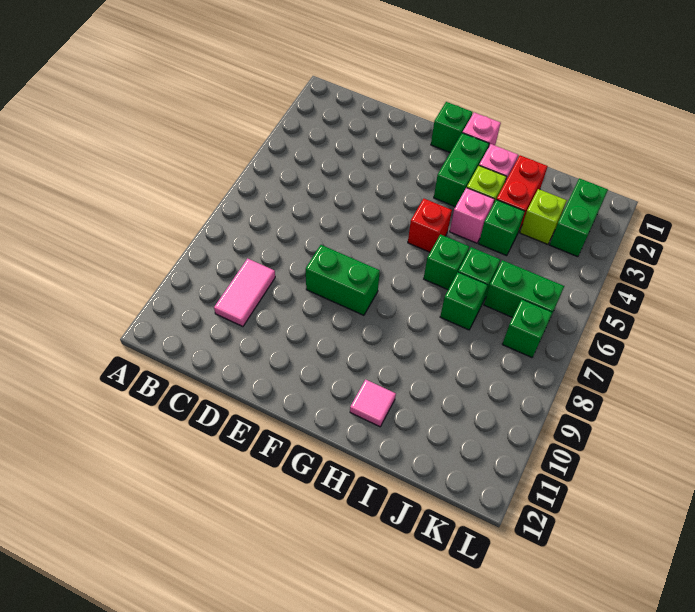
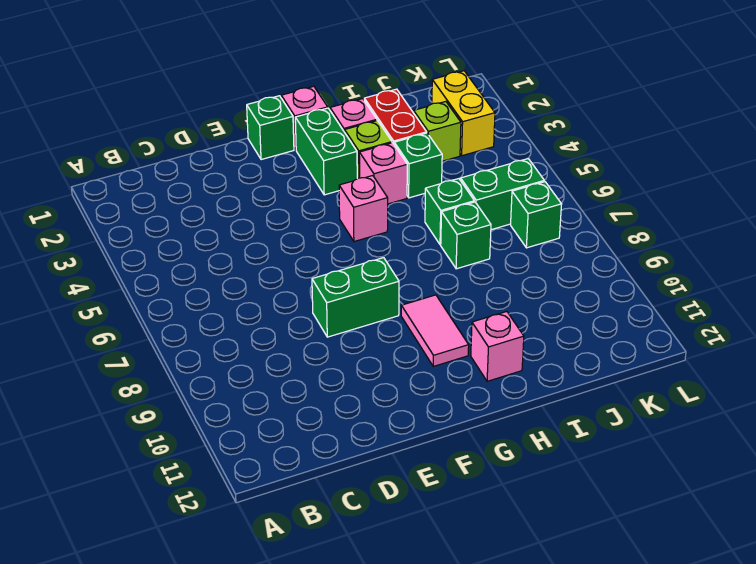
pink tile C9:C10 level 1 -> pink tile G9:G10 level 1
red brick G5 level 1 -> pink brick G5 level 1
green brick H6 level 1 -> none
pink tile H11 level 1 -> pink brick H11 level 1
green brick K2:K3 level 1 -> yellow brick K2:K3 level 1

